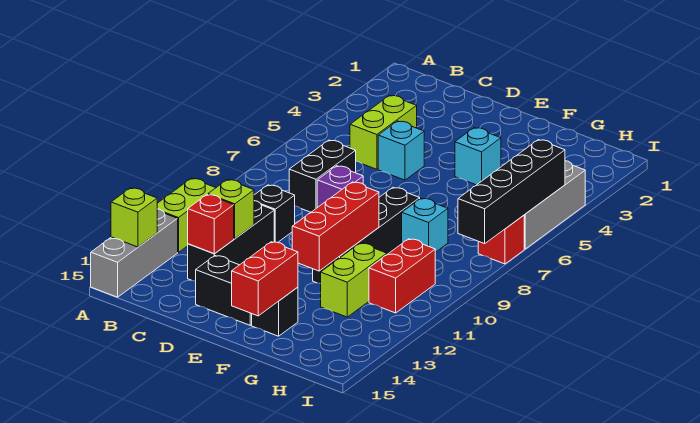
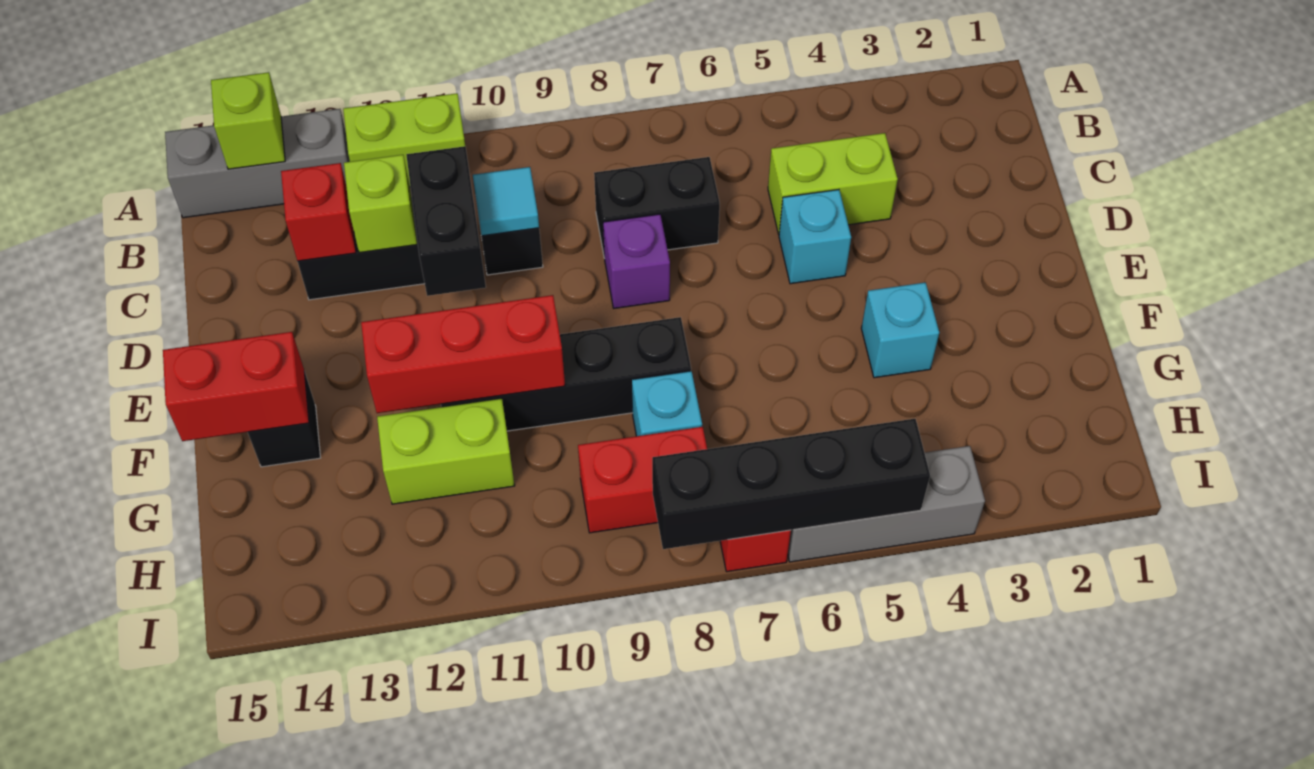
none -> cyan tile C10 level 2
black brick D14:E14 level 1 -> black brick C11:D11 level 2
red brick H10:H11 level 1 -> red brick H8:H9 level 1

